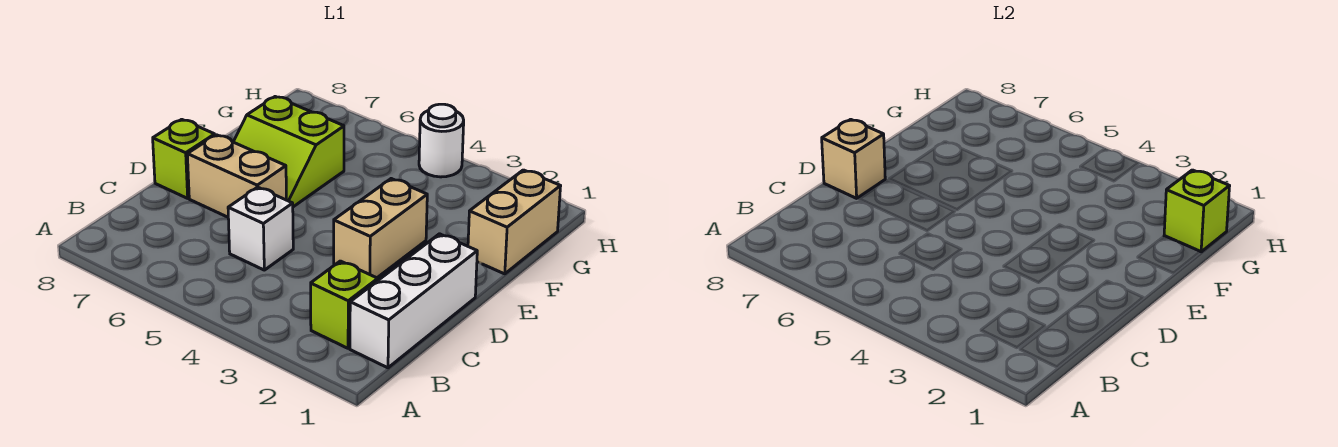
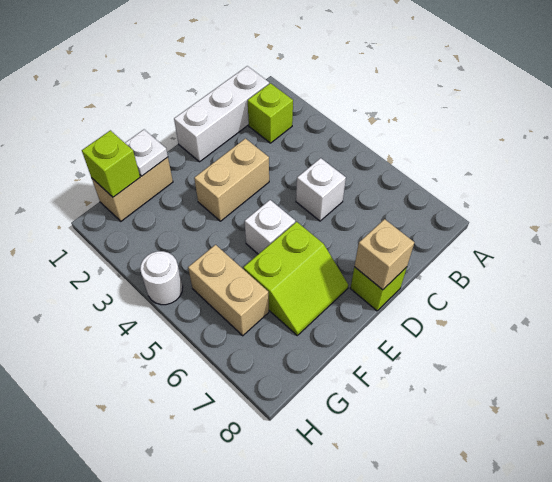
tan brick D6:D7 level 1 -> tan brick G5:G6 level 1
none -> white brick E5 level 1
lime slope E6:F7 level 1 top F -> lime slope E6:F7 level 1 top 6
none -> white plate F1 level 2

